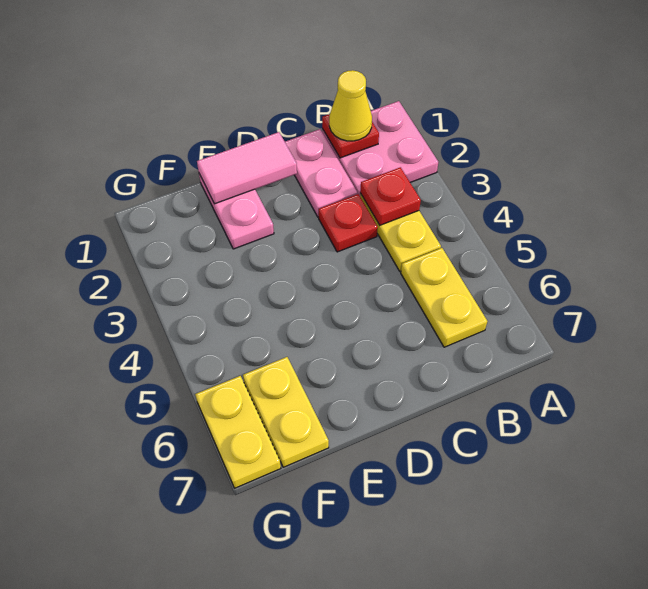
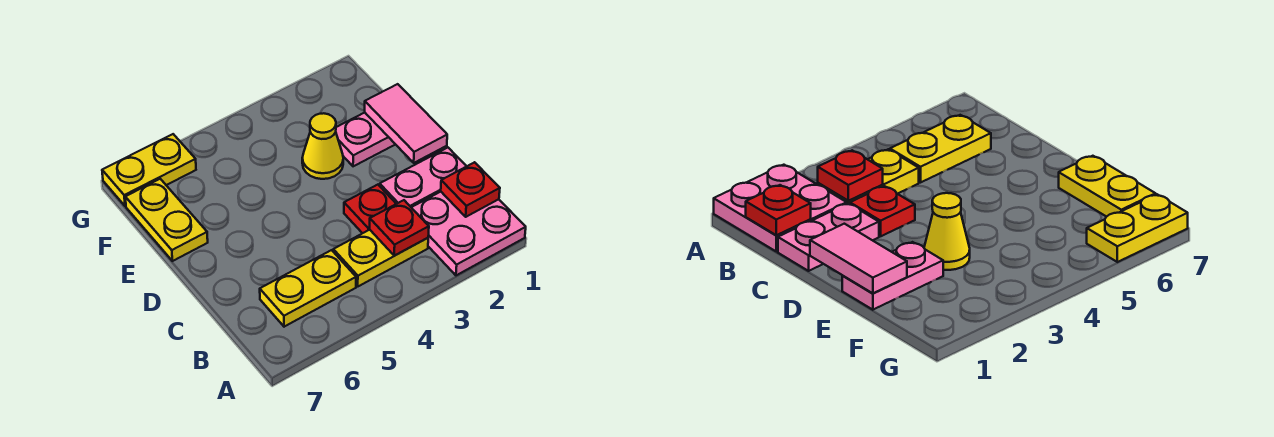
yellow cone B1 level 3 -> yellow cone E3 level 1
yellow plate F6:F7 level 1 -> yellow plate E7:F7 level 1

